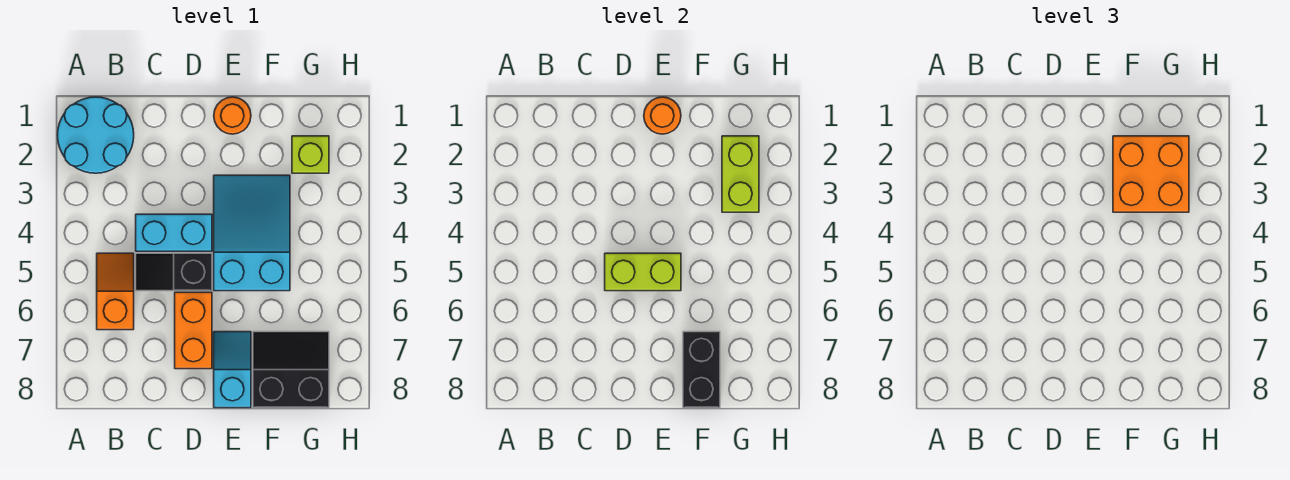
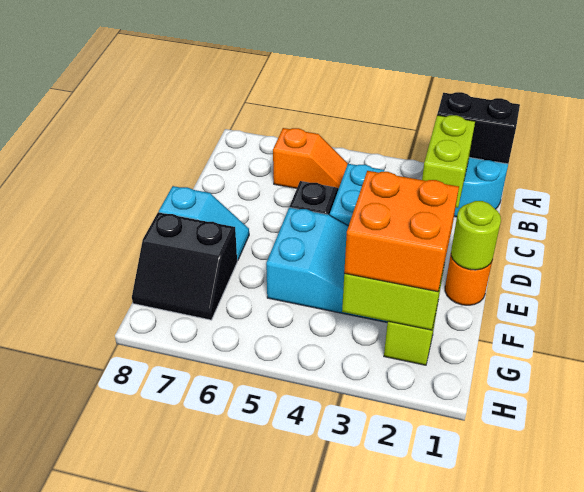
lime brick D5:E5 level 2 -> lime brick B2:C2 level 2
orange brick D6:D7 level 1 -> none
orange round brick E1 level 2 -> lime round brick E1 level 2
black slope F7:G8 level 1 top 8 -> black slope F7:G8 level 1 top F
black brick F7:F8 level 2 -> black brick A1:A2 level 2

